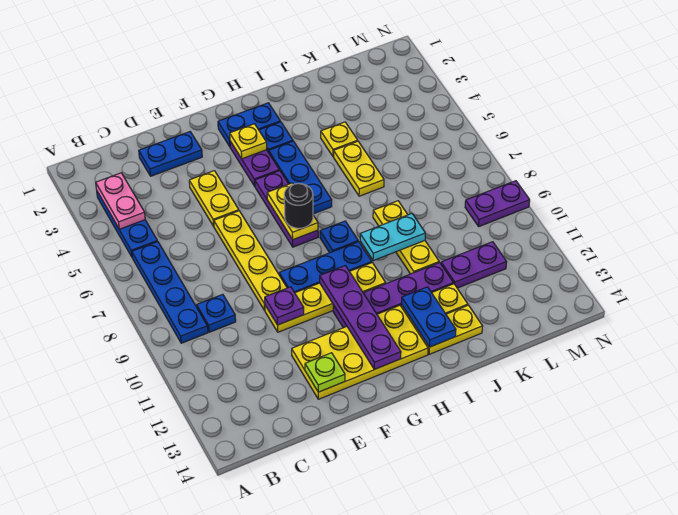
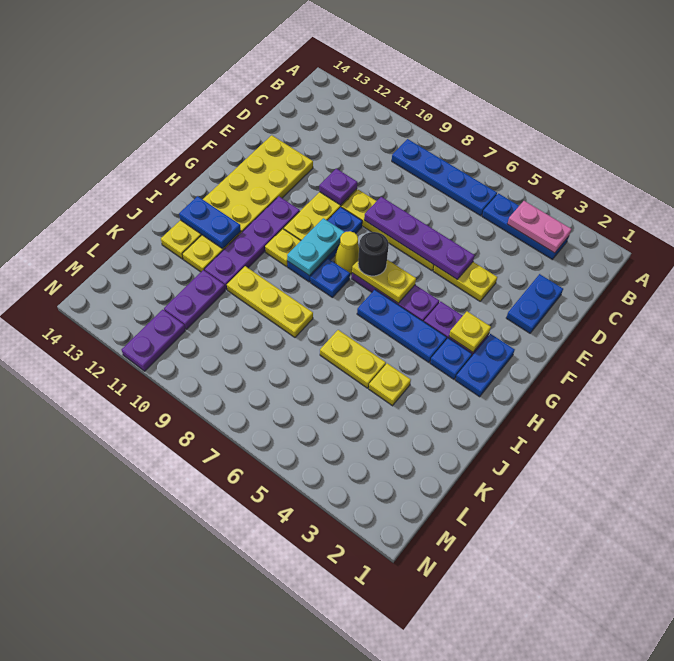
blue plate C9 level 1 -> none
lime plate E13 level 2 -> none
none -> yellow cone G8 level 1
purple plate G10:G13 level 2 -> purple plate E5:E8 level 2
cyan plate I9:J9 level 2 -> cyan plate G9:H9 level 2
purple plate M9:N9 level 1 -> purple plate M11:N11 level 1

